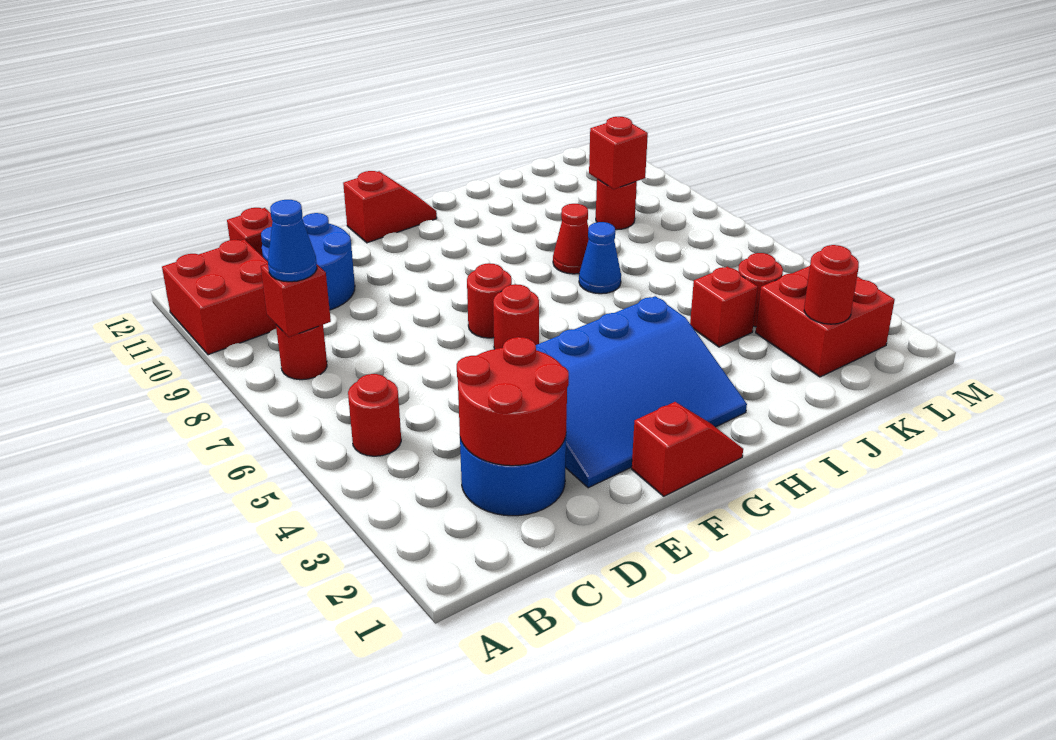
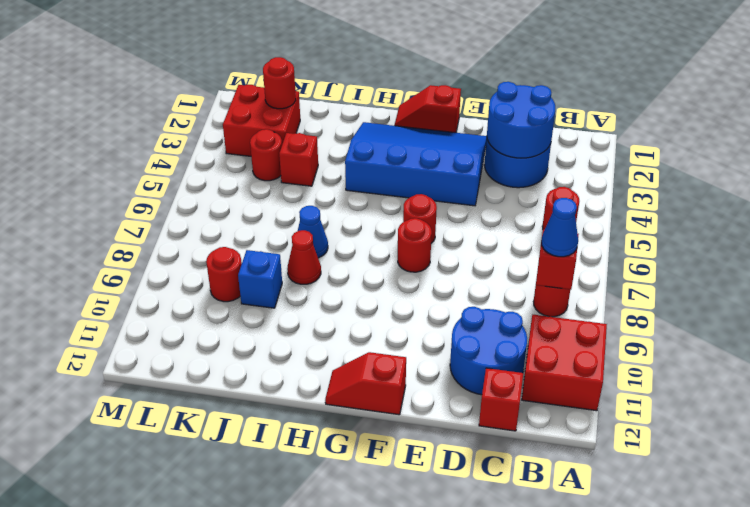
red round brick C2:D3 level 2 -> blue round brick C2:D3 level 2
none -> blue brick J9 level 1
red brick K9 level 2 -> none

